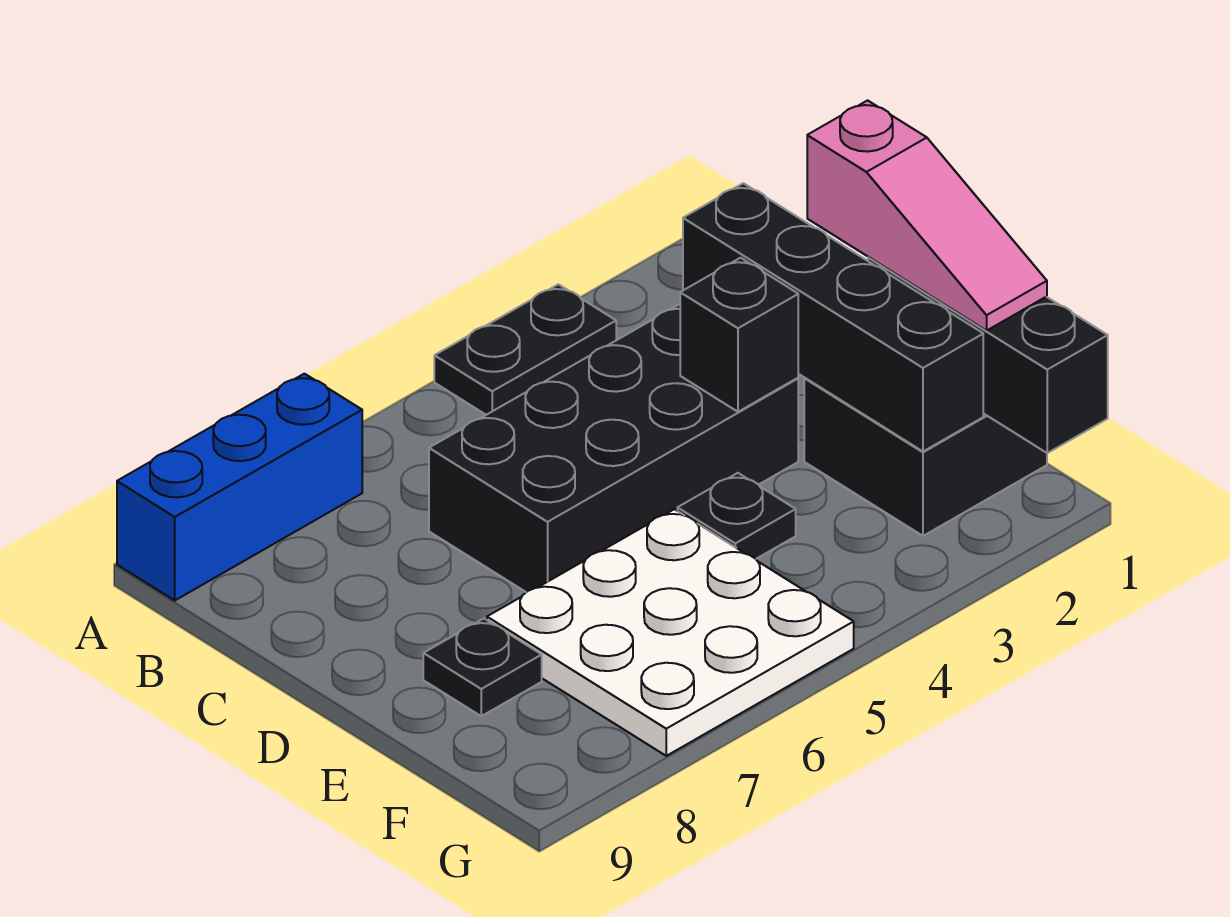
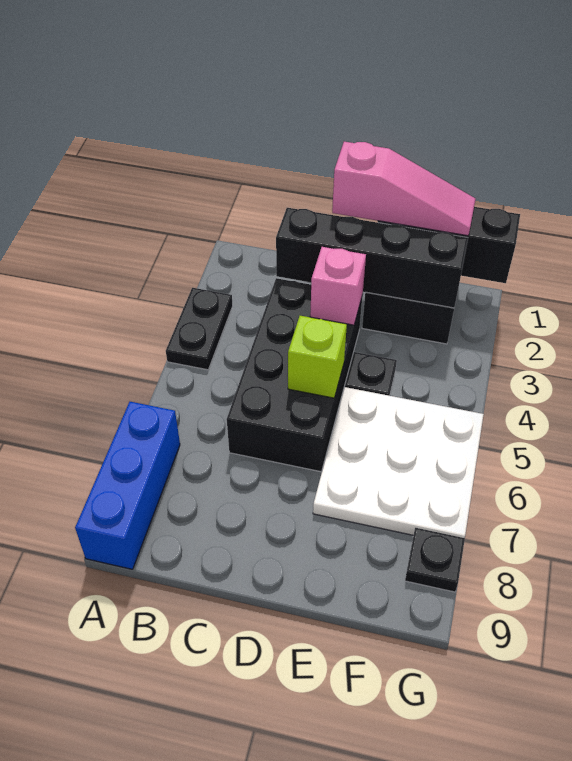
black brick D3 level 2 -> pink brick D3 level 2
none -> lime brick D5 level 2
black plate E8 level 1 -> black plate G8 level 1

